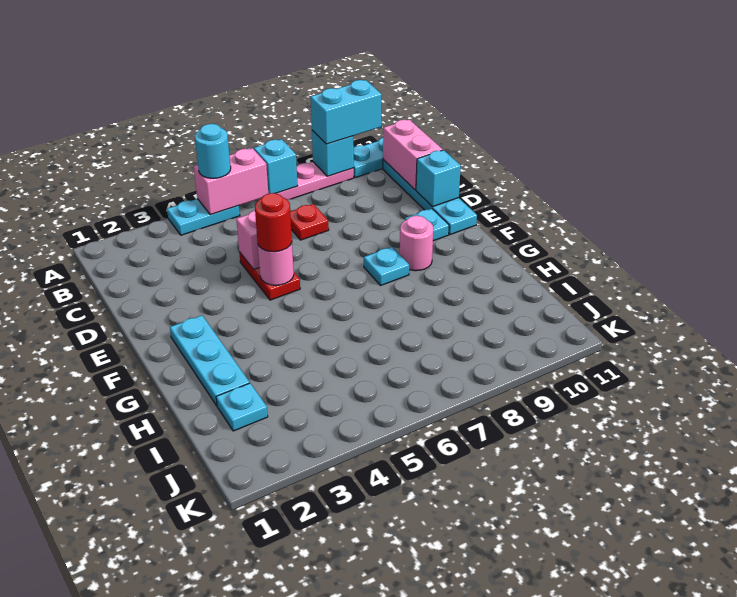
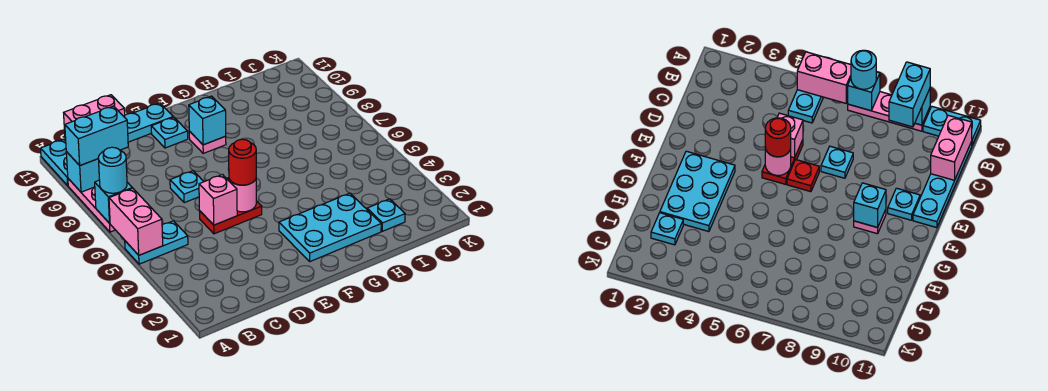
cyan plate A4:A5 level 1 -> cyan plate A5:B5 level 1
cyan round brick A5 level 3 -> cyan round brick A7 level 3
cyan brick A9:A10 level 3 -> cyan brick A9:B9 level 3
red plate C7 level 1 -> red plate E6 level 1
cyan brick D11 level 2 -> cyan brick F9 level 2
cyan plate F2:H2 level 1 -> cyan plate F2:H3 level 1
cyan plate F8 level 1 -> cyan plate D7 level 1
pink round brick F9 level 1 -> pink plate F9 level 1

